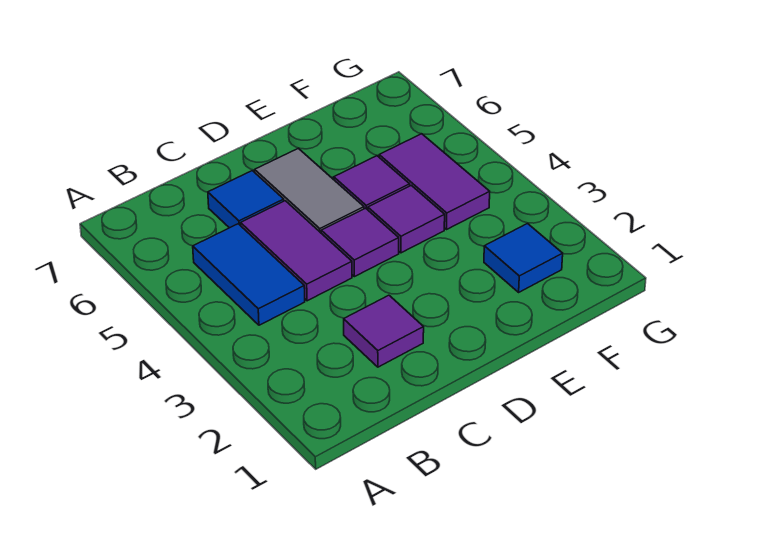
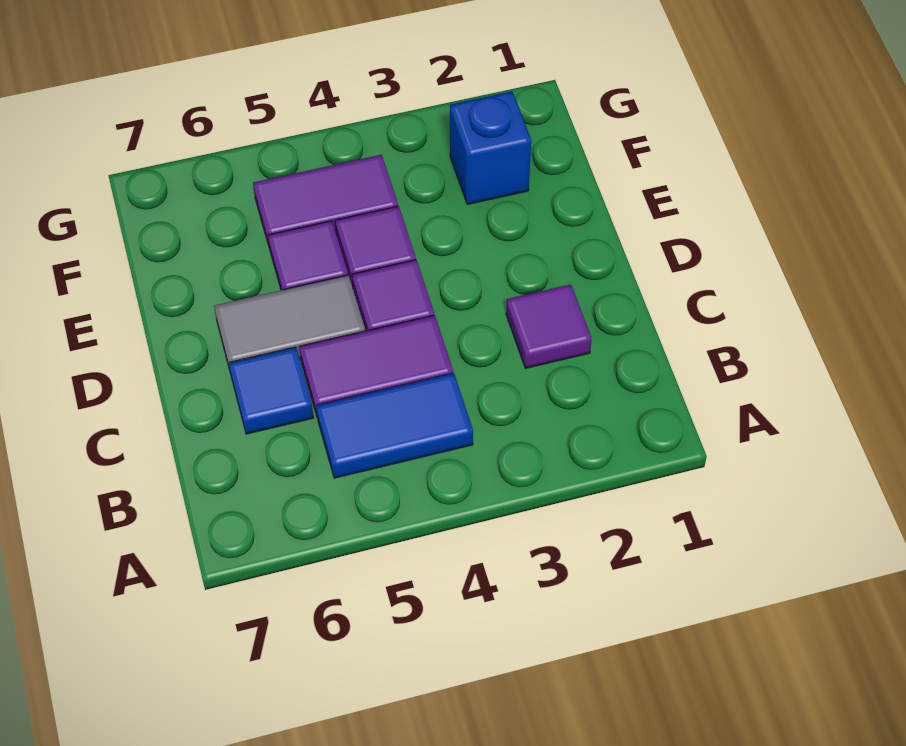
blue tile F2 level 1 -> blue brick F2 level 1

